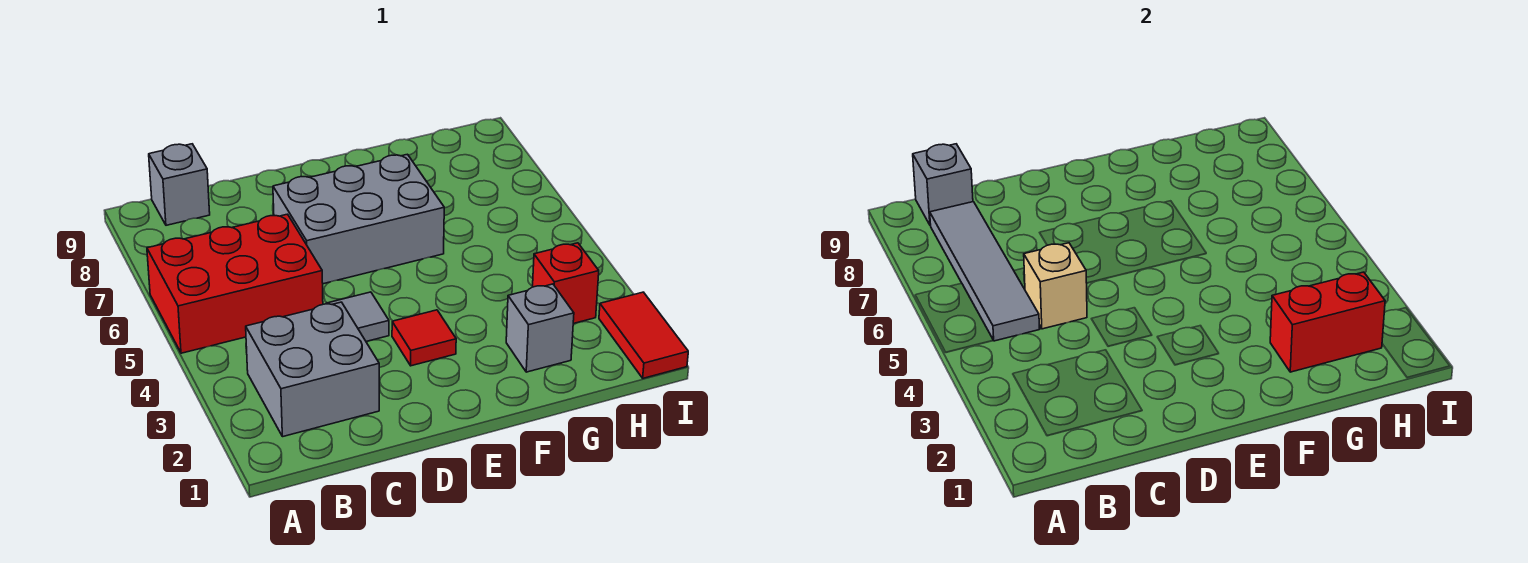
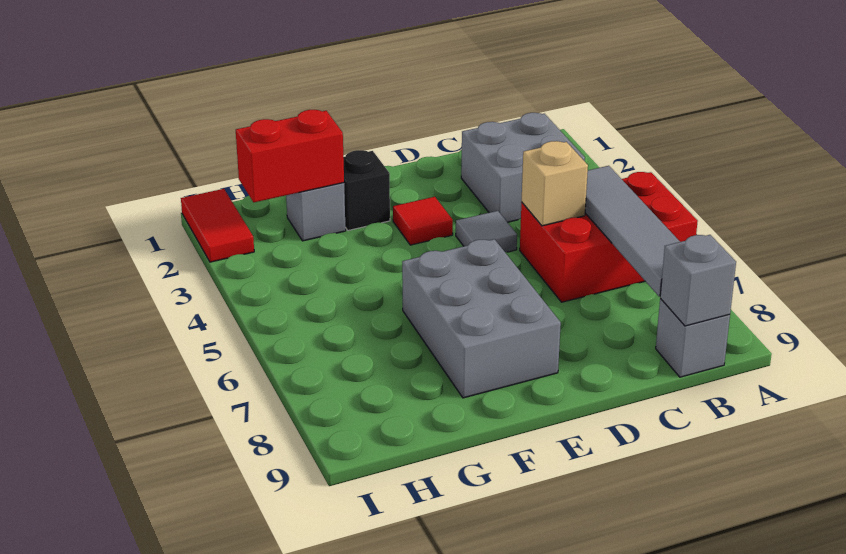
grey brick D6:F7 level 1 -> grey brick E6:F8 level 1
none -> black brick F2 level 1
red brick H3 level 1 -> none

